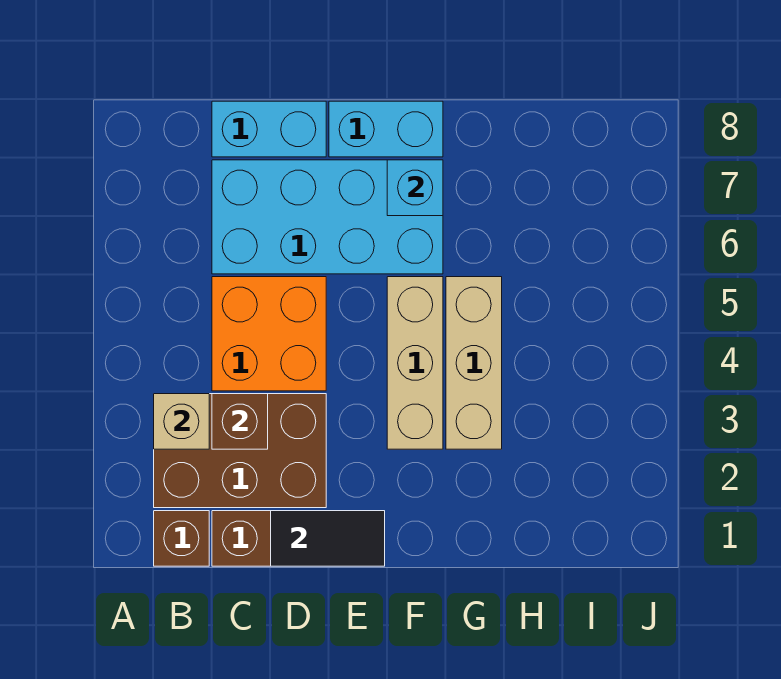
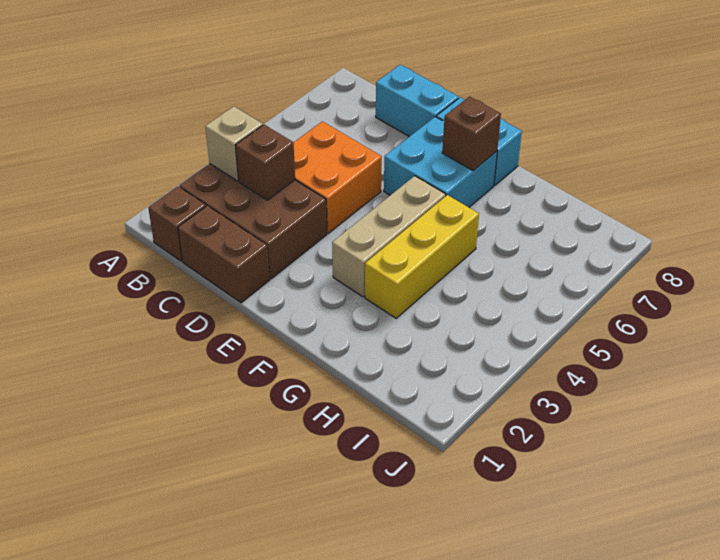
cyan brick C6:F7 level 1 -> cyan brick E6:F7 level 1
black tile D1:E1 level 2 -> none
cyan brick F7 level 2 -> brown brick F7 level 2
tan brick G3:G5 level 1 -> yellow brick G3:G5 level 1

